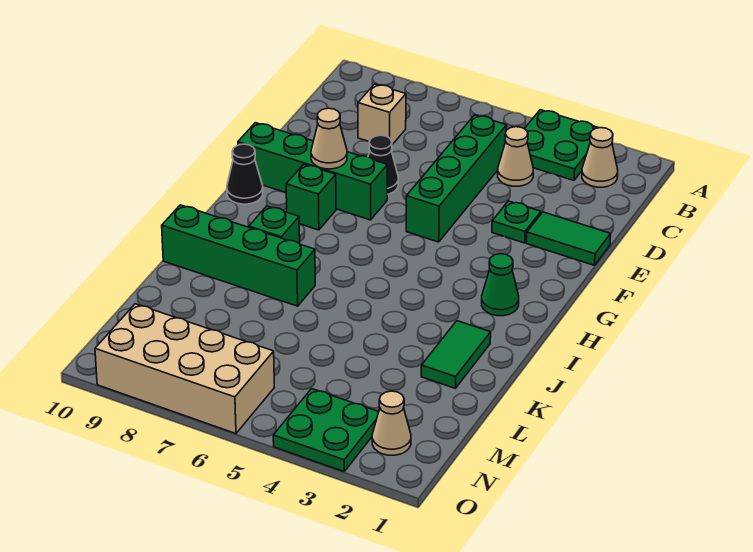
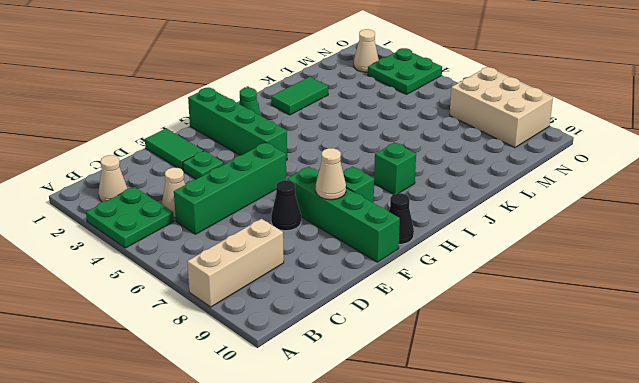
tan brick C8 level 1 -> tan brick A8:C8 level 1
green brick J7:J10 level 1 -> green brick G1:G4 level 1
tan brick N6:O9 level 1 -> tan brick N7:O9 level 1

